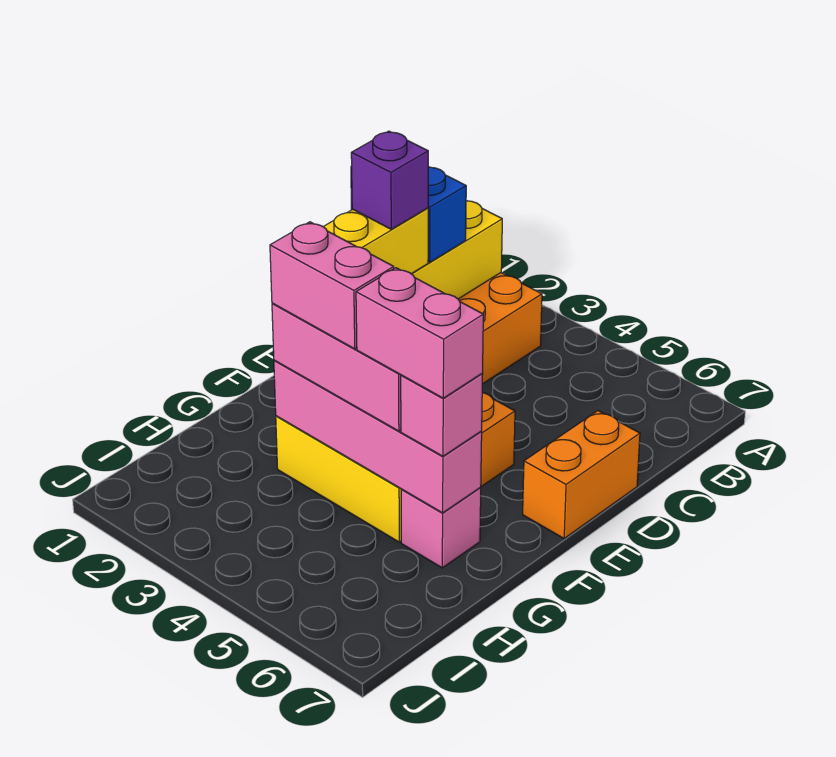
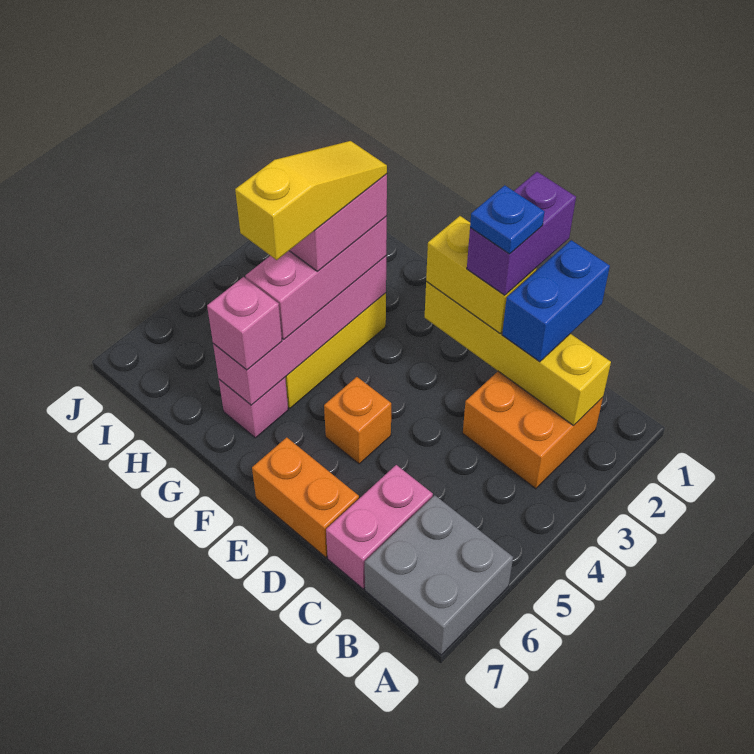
none -> grey brick A6:B7 level 1
purple brick D2 level 4 -> purple brick D1:D2 level 4
none -> blue plate D2 level 5
none -> yellow slope G3:G5 level 5 top 5
pink brick G5:G6 level 4 -> pink brick C6:C7 level 1

